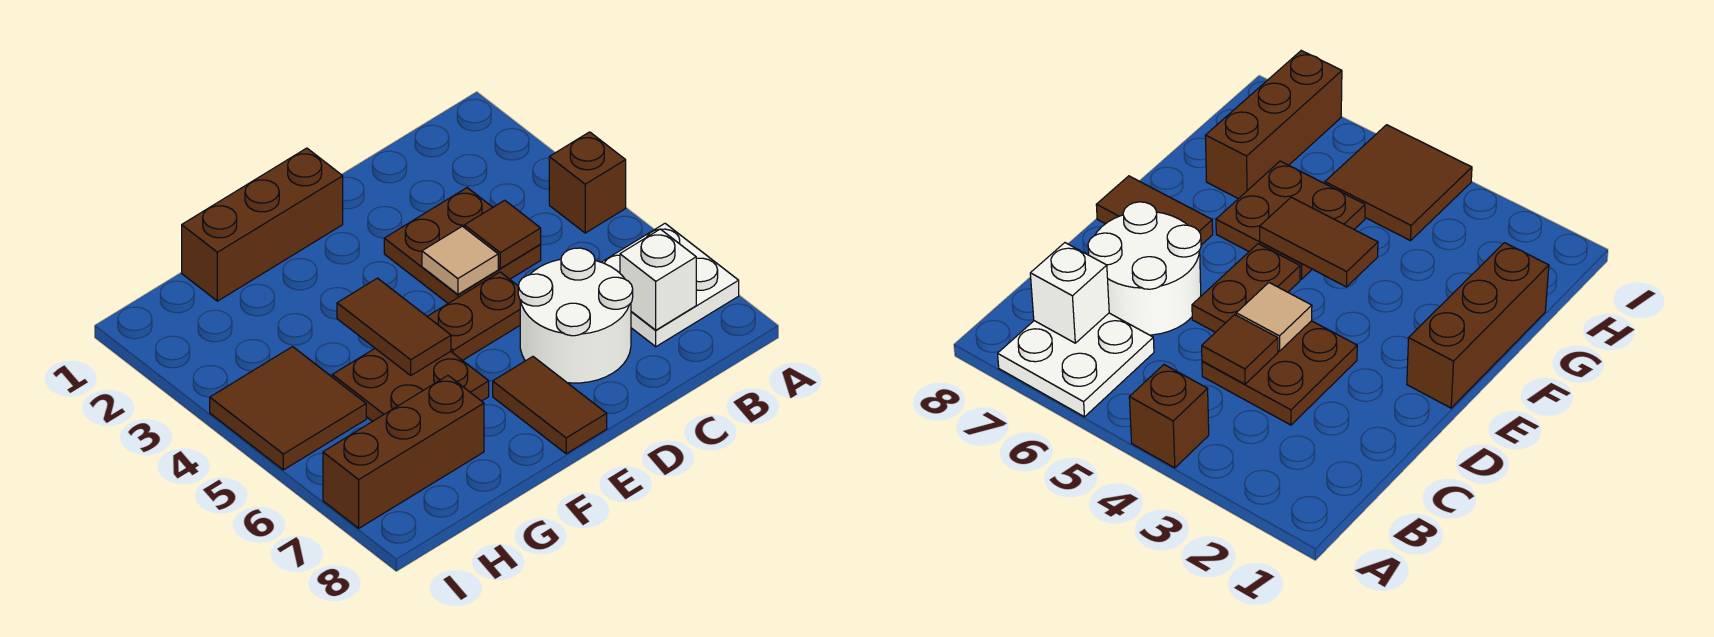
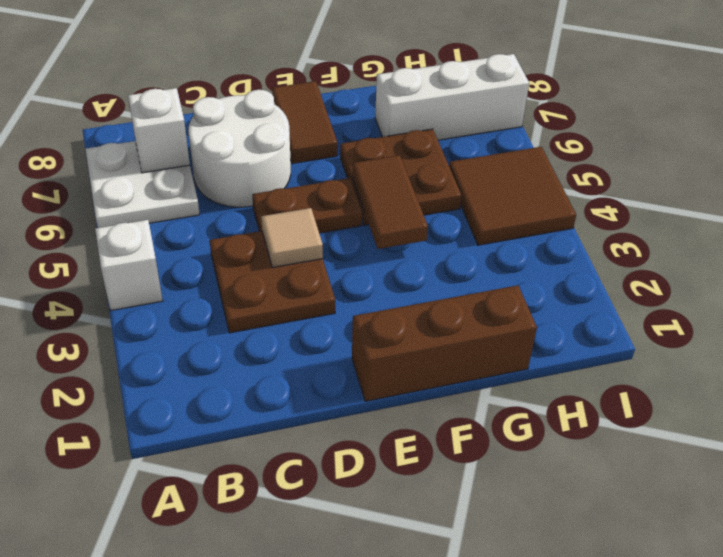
brown brick A4 level 1 -> white brick A4 level 1
brown tile C4 level 2 -> none
brown brick G7:I7 level 1 -> white brick G7:I7 level 1

